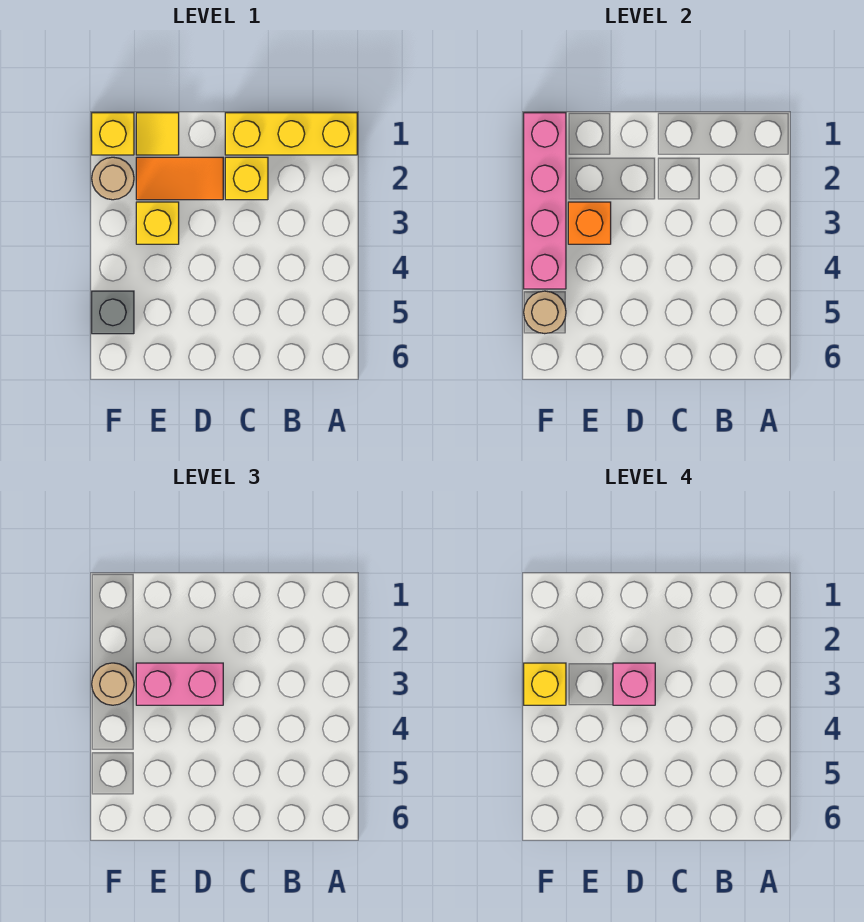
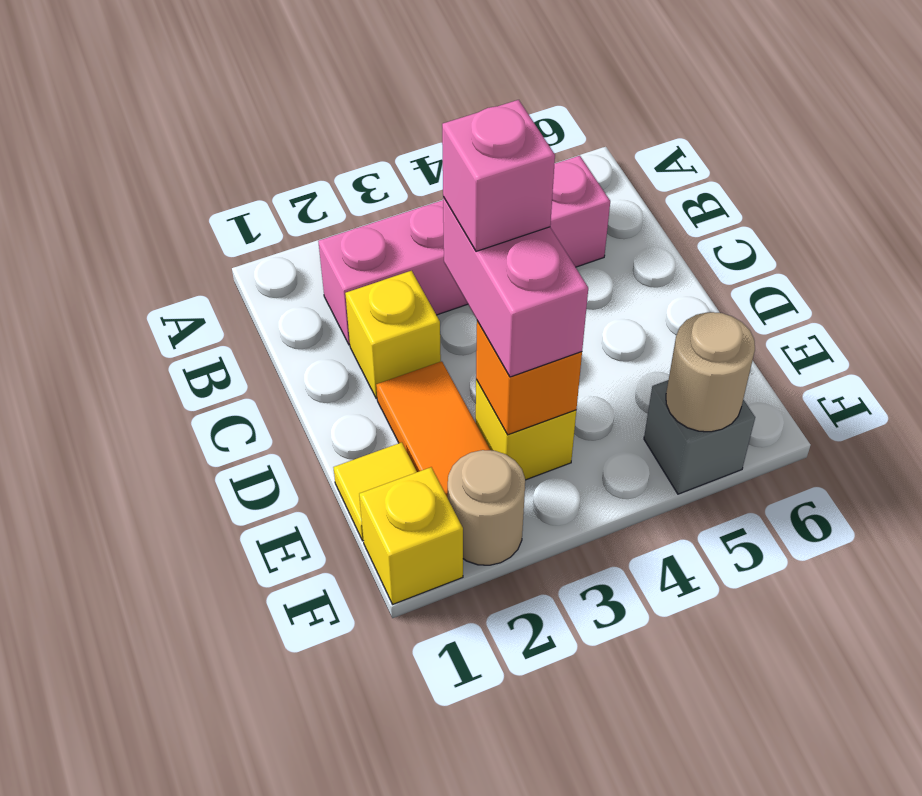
yellow brick A1:C1 level 1 -> none
pink brick F1:F4 level 2 -> pink brick B2:B5 level 1
tan round brick F3 level 3 -> none
yellow brick F3 level 4 -> none

